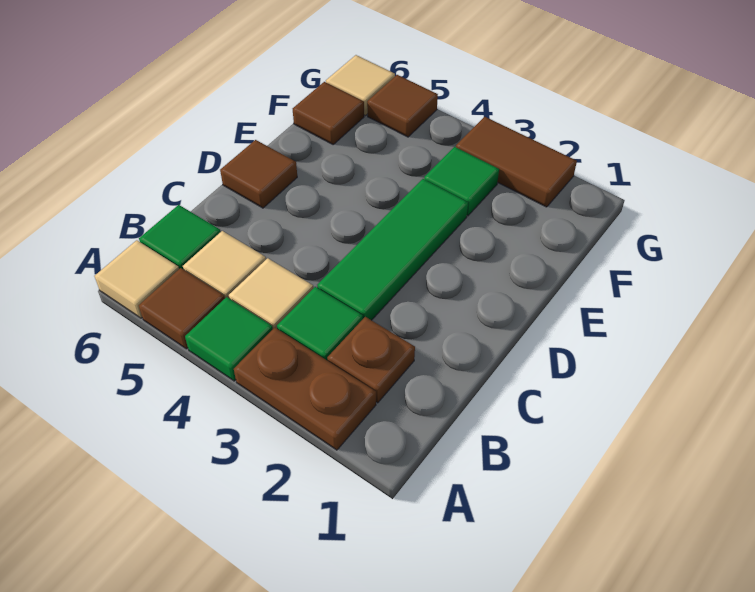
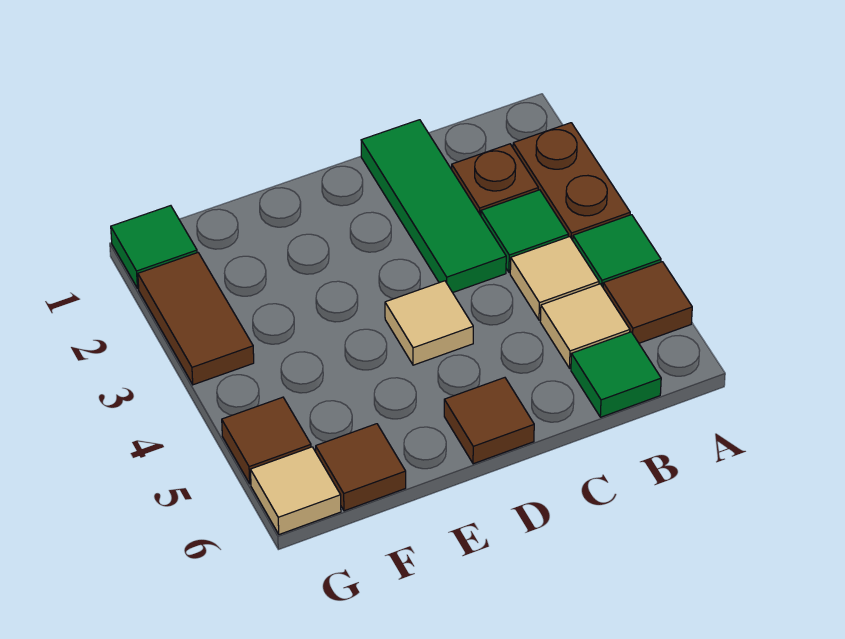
tan tile A6 level 1 -> tan tile D4 level 1
green tile C3:E3 level 1 -> green tile C1:C3 level 1
green tile F3 level 1 -> green tile G1 level 1

